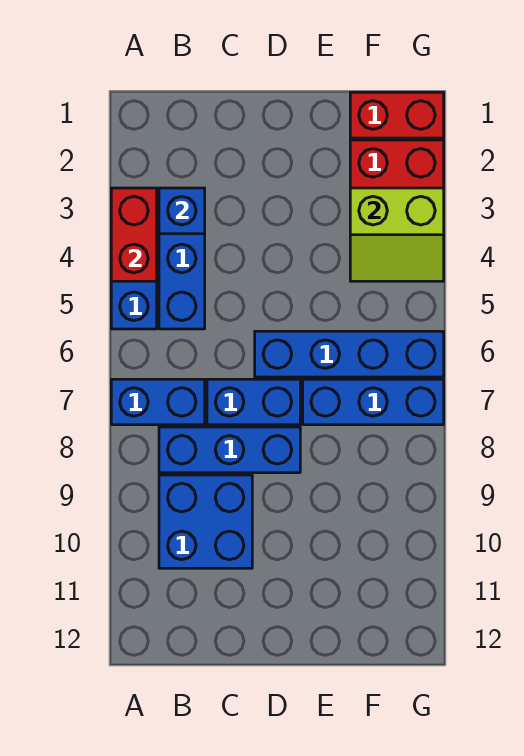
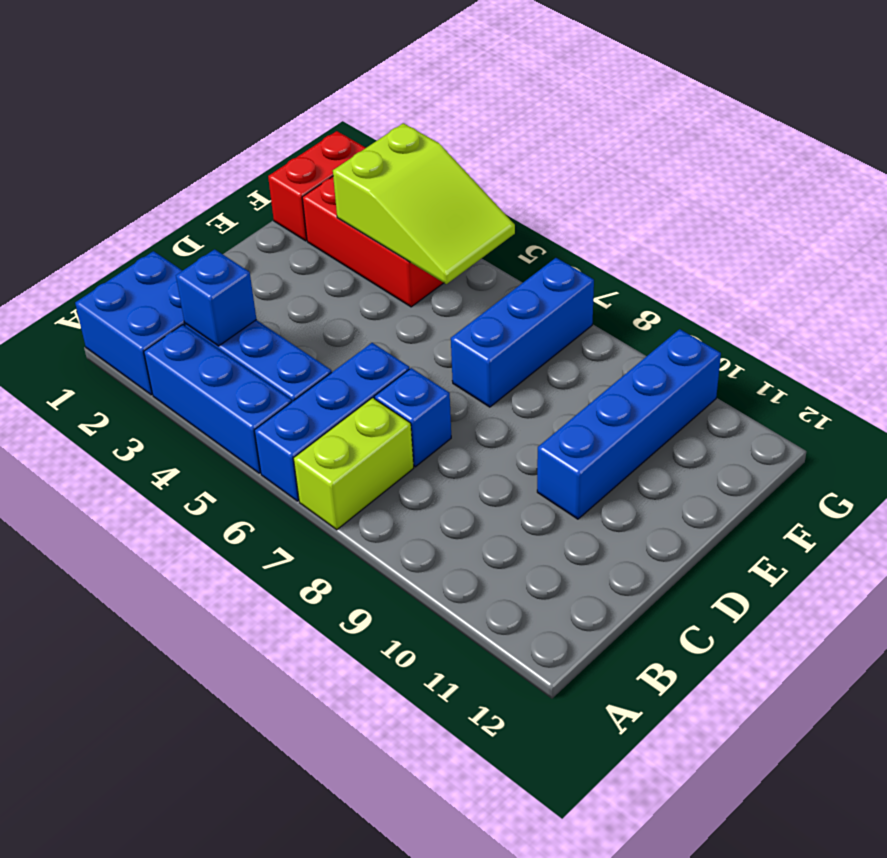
red brick A3:A4 level 2 -> none
blue brick A7:B7 level 1 -> lime brick A7:B7 level 1
blue brick B8:D8 level 1 -> blue brick A6:C6 level 1
blue brick B9:C10 level 1 -> blue brick A1:B2 level 1
blue brick C7:D7 level 1 -> blue brick C7 level 1
blue brick D6:G6 level 1 -> blue brick D10:G10 level 1
lime slope F3:G4 level 2 top 3 -> lime slope F3:G5 level 2 top 3

